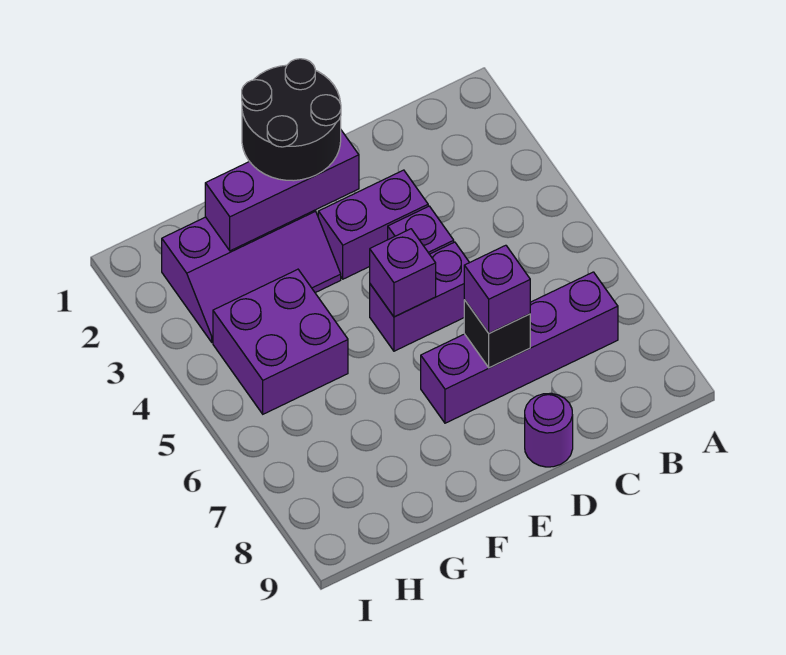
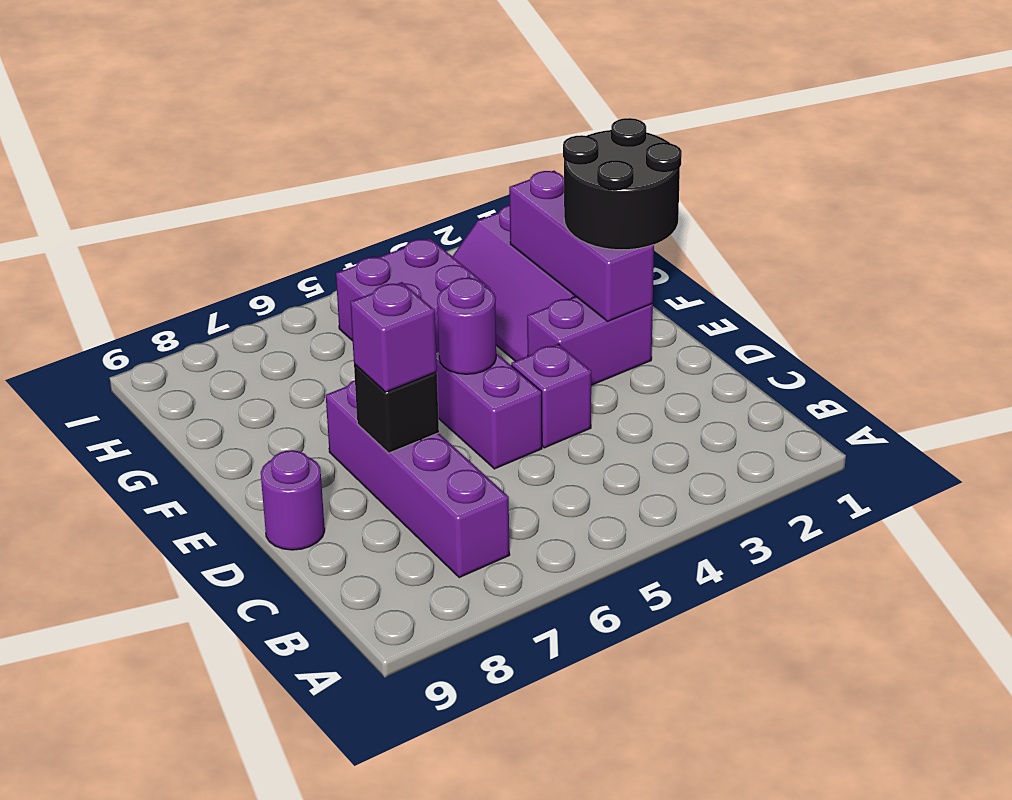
purple brick D3:E3 level 1 -> purple brick E2:E3 level 1
purple brick E5 level 2 -> purple round brick E5 level 2

